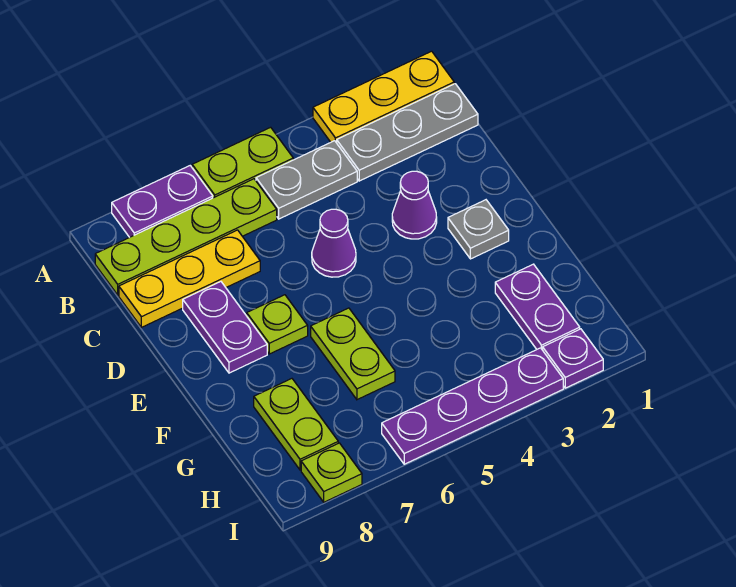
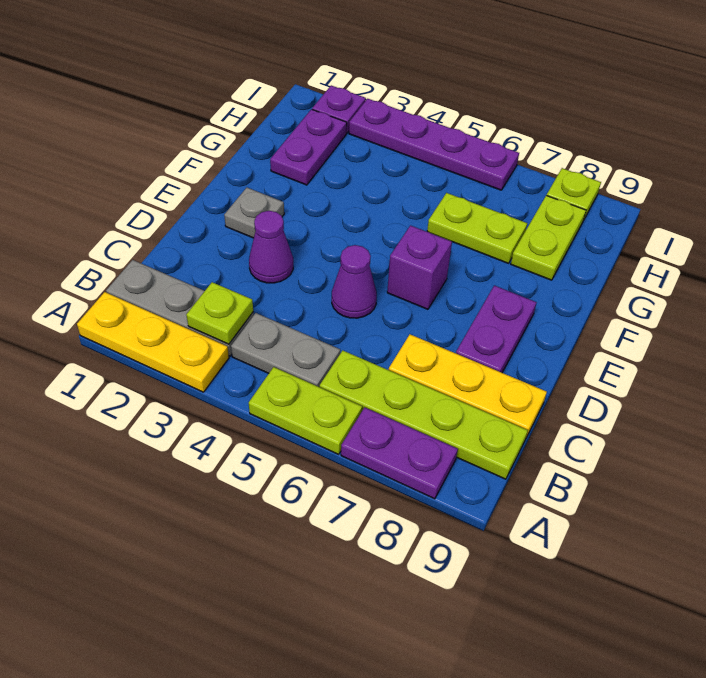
none -> purple brick E6 level 1
lime plate E7 level 1 -> lime plate B3 level 2
lime plate F6:G6 level 1 -> lime plate G6:G7 level 1

